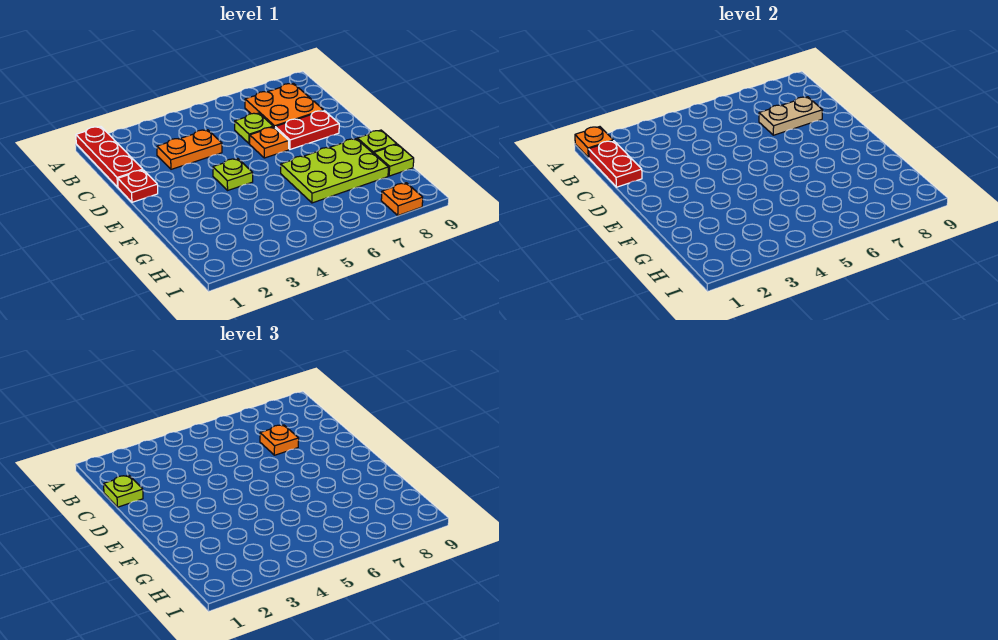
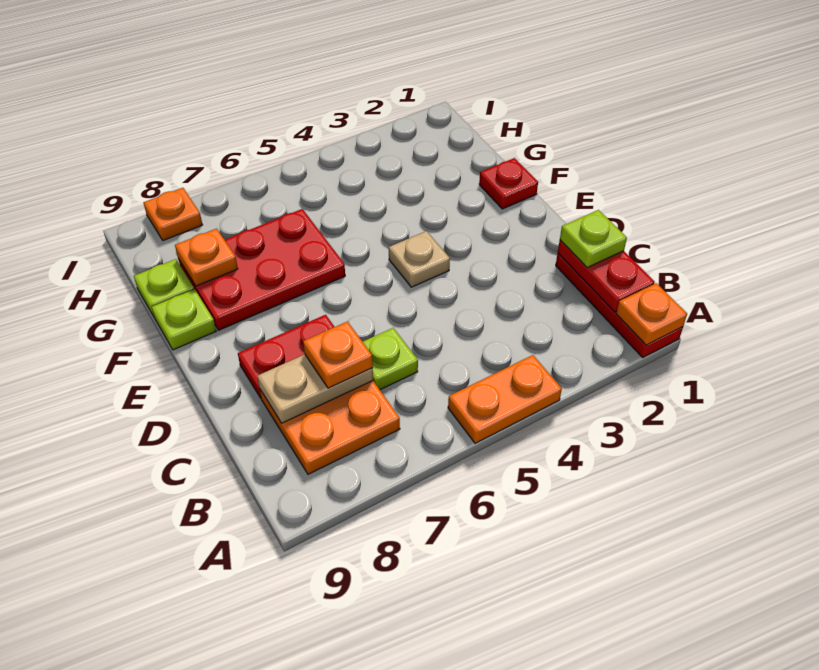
orange plate C3:C4 level 1 -> orange plate A4:A5 level 1
red plate D1 level 1 -> red plate F1 level 1
orange plate D6 level 1 -> orange plate G8 level 2
lime plate E4 level 1 -> tan plate E4 level 1
lime plate F6:G8 level 1 -> red plate F6:G8 level 1

